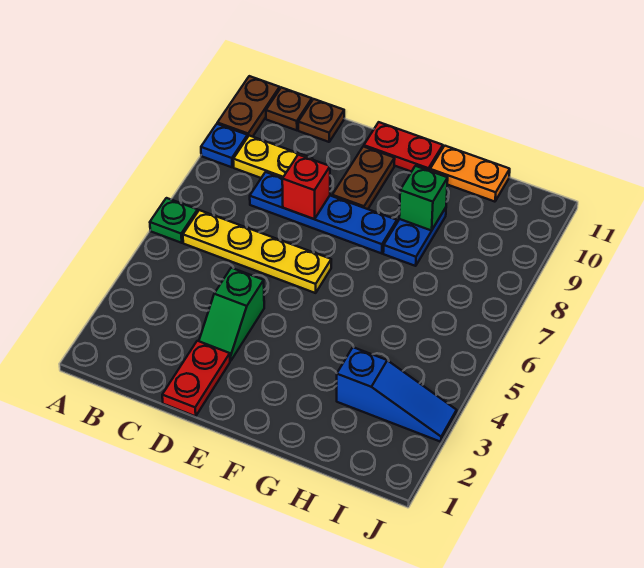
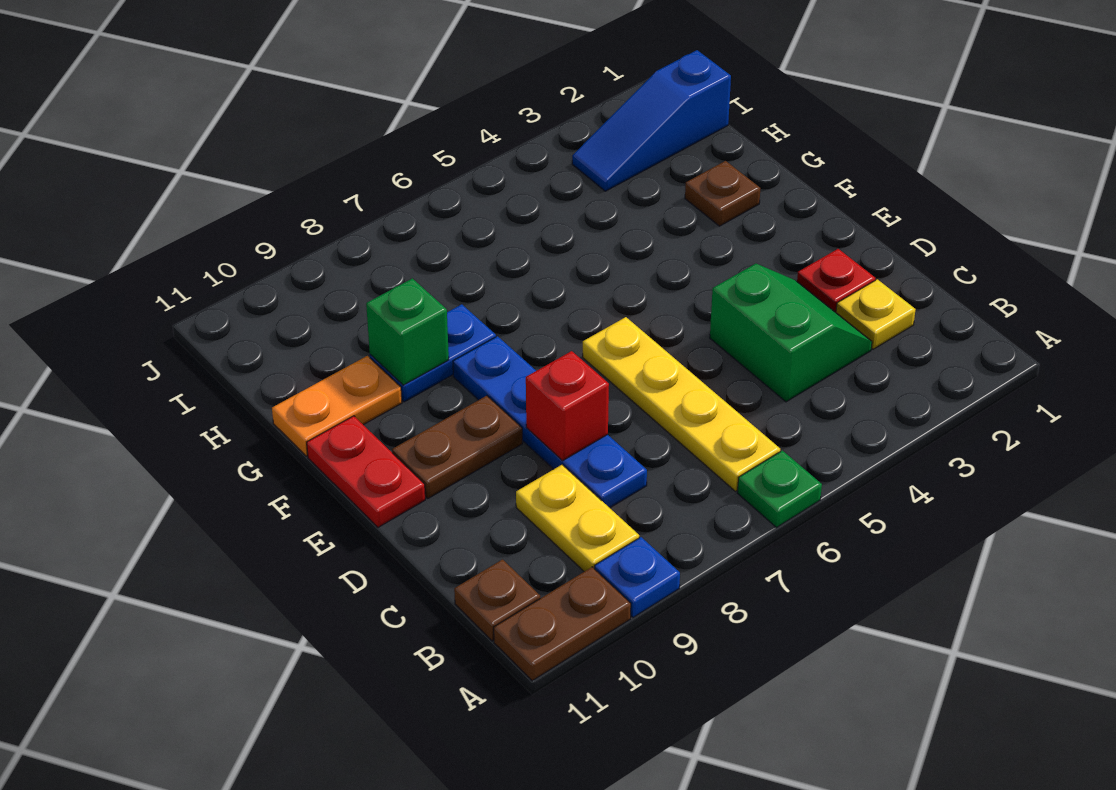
none -> yellow plate C2 level 1
brown plate C11 level 1 -> brown plate G2 level 1
red plate D1:D2 level 1 -> red plate D2 level 1
green slope D3:D4 level 1 top 4 -> green slope C3:D4 level 1 top 4
orange plate G11:H11 level 1 -> orange plate G10:G11 level 1
blue slope H3:J3 level 1 top H -> blue slope I1:I3 level 1 top 1

